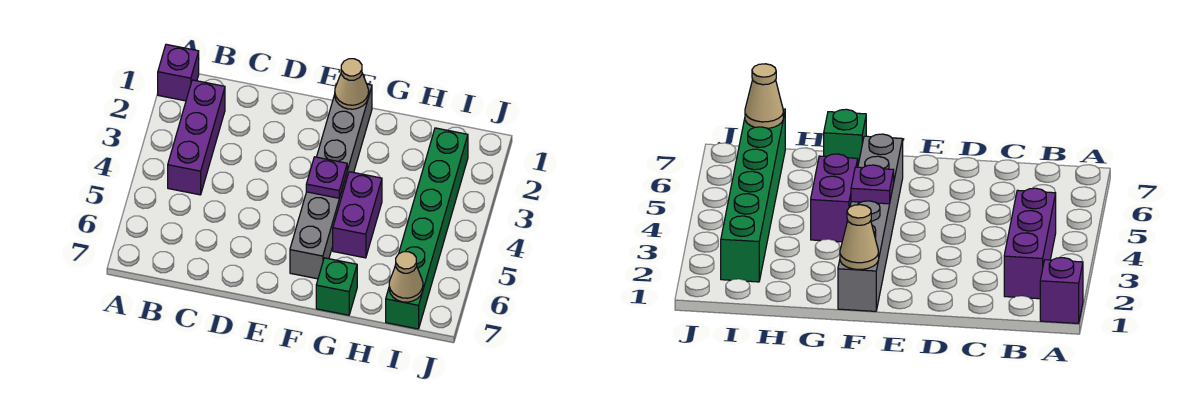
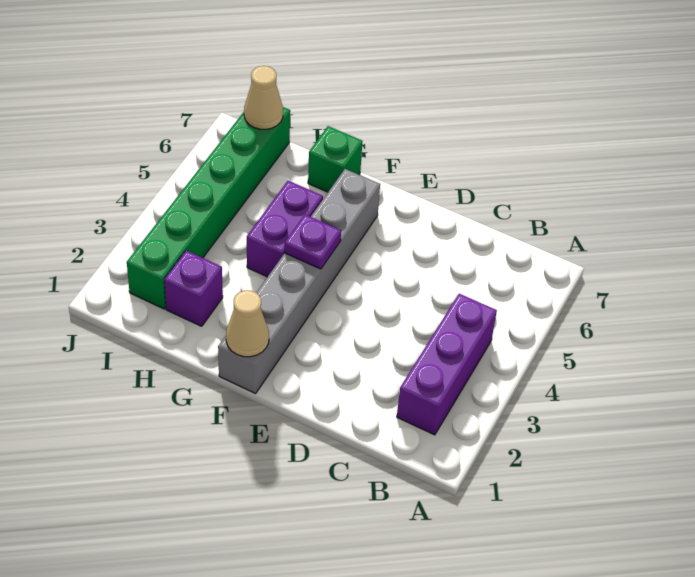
purple brick A1 level 1 -> purple brick H2 level 1

